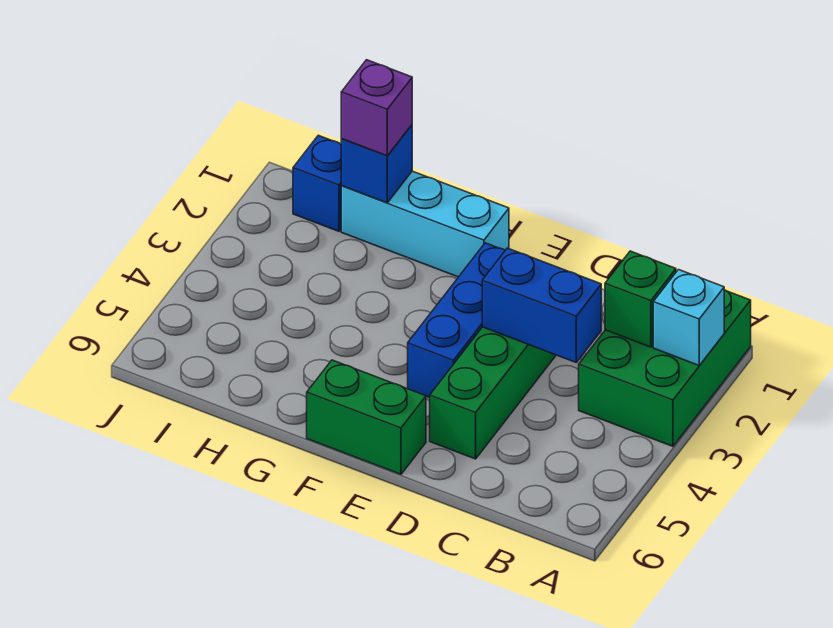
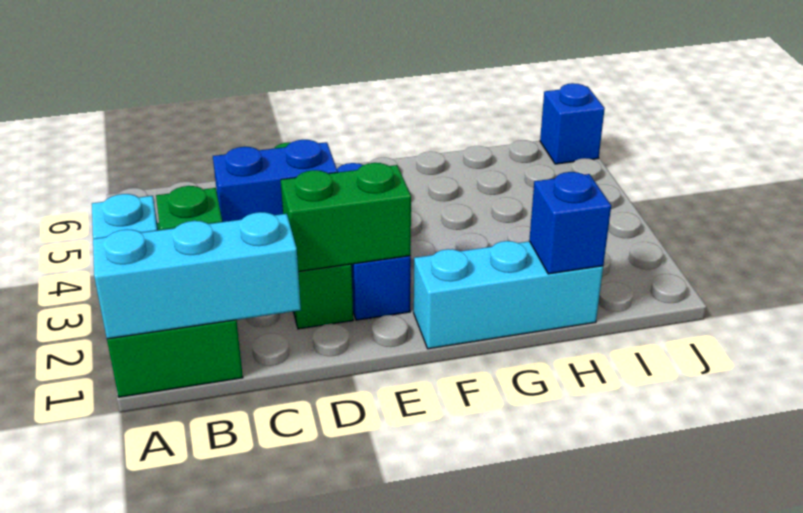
none -> cyan brick A1:C1 level 2
green brick E6:F6 level 1 -> green brick D2:E2 level 2
purple brick H1 level 3 -> none
blue brick I1 level 1 -> blue brick J6 level 1

